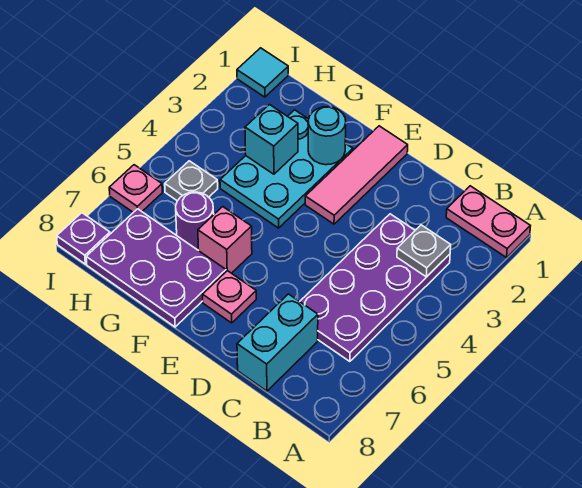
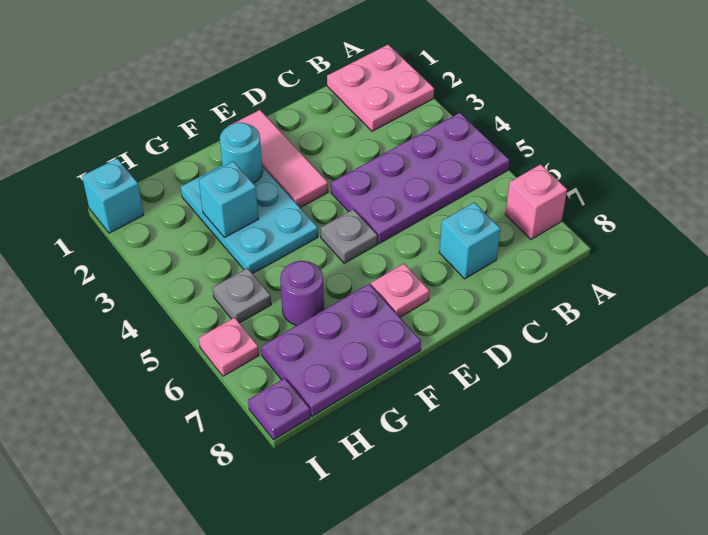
pink plate A1:B1 level 1 -> pink plate A1:B2 level 1
purple plate B3:C6 level 1 -> purple plate A4:D5 level 1
grey plate B3 level 2 -> grey plate E5 level 1
cyan brick C7:C8 level 1 -> cyan brick C7 level 1
pink brick F6 level 1 -> pink brick A7 level 1
cyan tile I1 level 1 -> cyan brick I1 level 1

